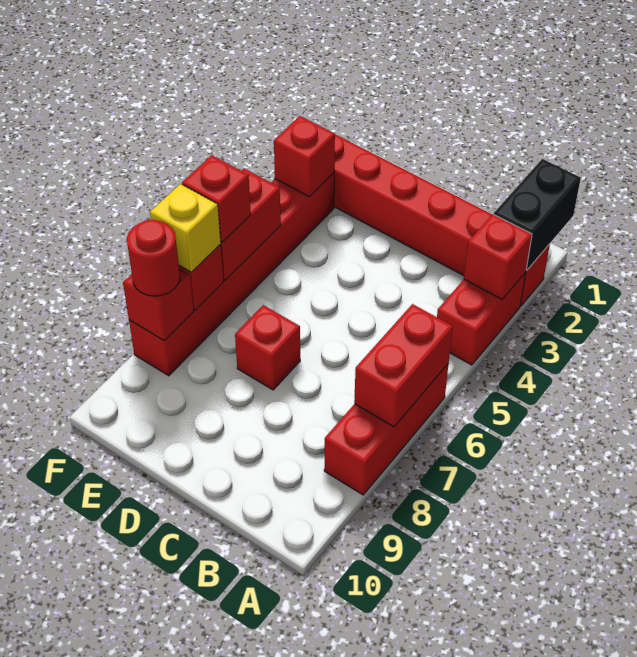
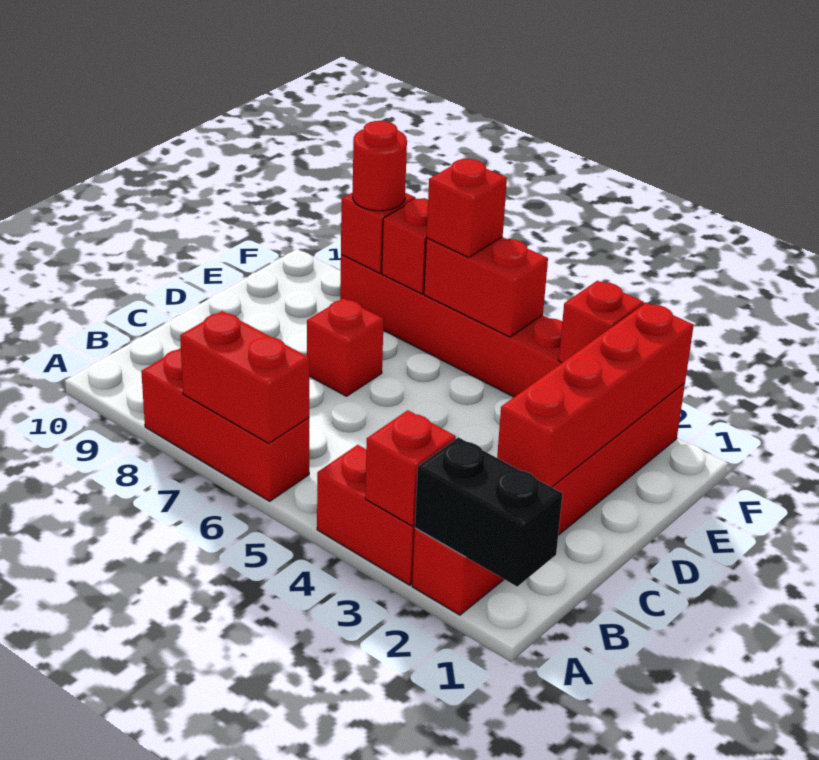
none -> red brick C2:F2 level 2
yellow brick F7 level 3 -> none

